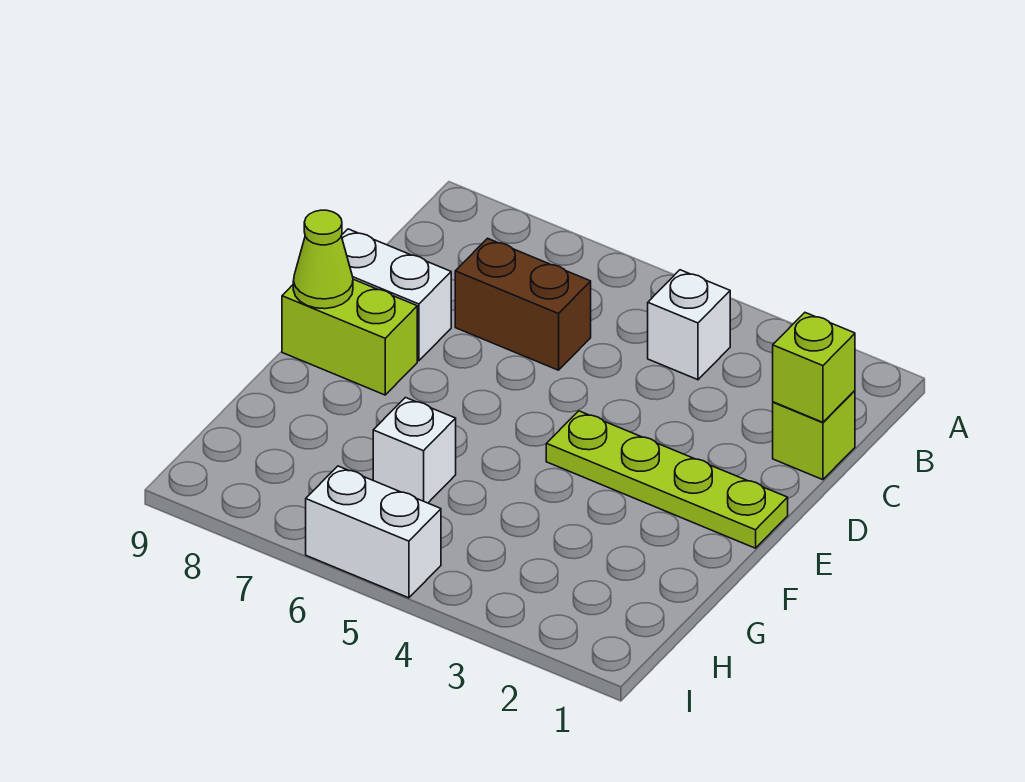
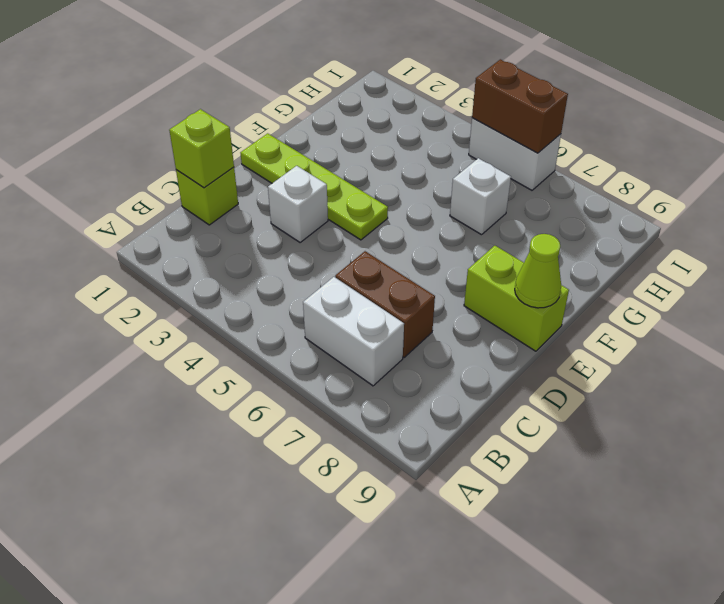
white brick B4 level 1 -> white brick D3 level 1
white brick D8:D9 level 1 -> white brick B6:B7 level 1
none -> brown brick I5:I6 level 2

